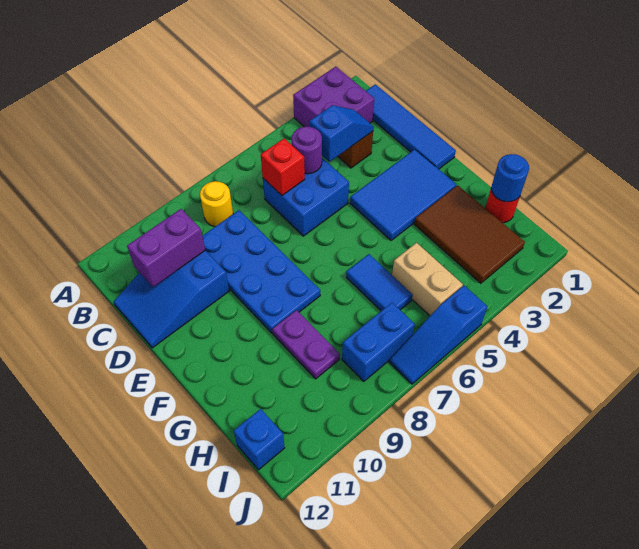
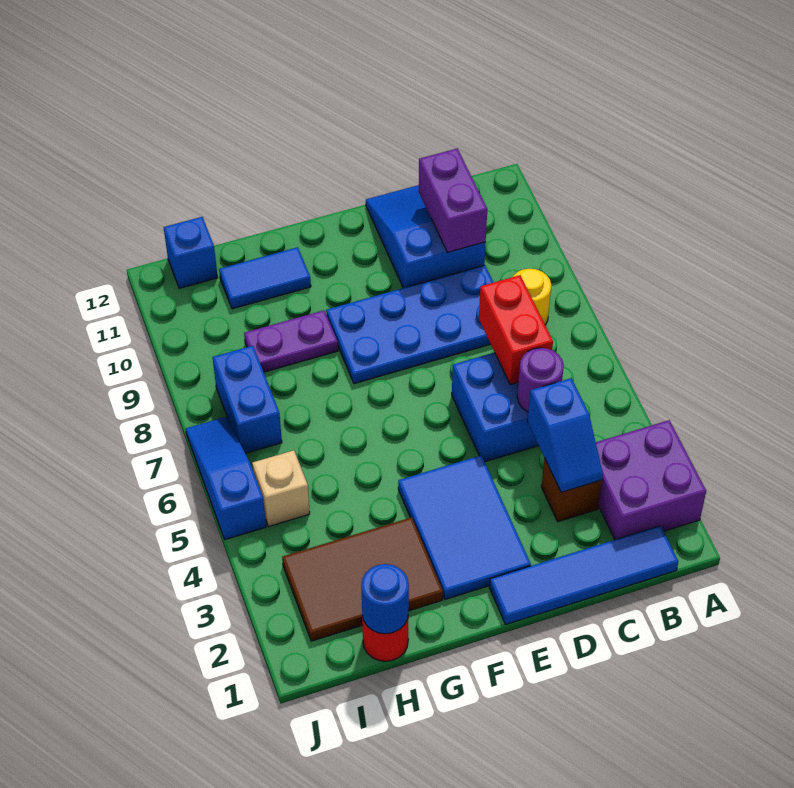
red brick C6 level 2 -> red brick C6:C7 level 2
blue tile G6:H6 level 1 -> blue tile G11:H11 level 1
tan brick H5:I5 level 1 -> tan brick I5 level 1

